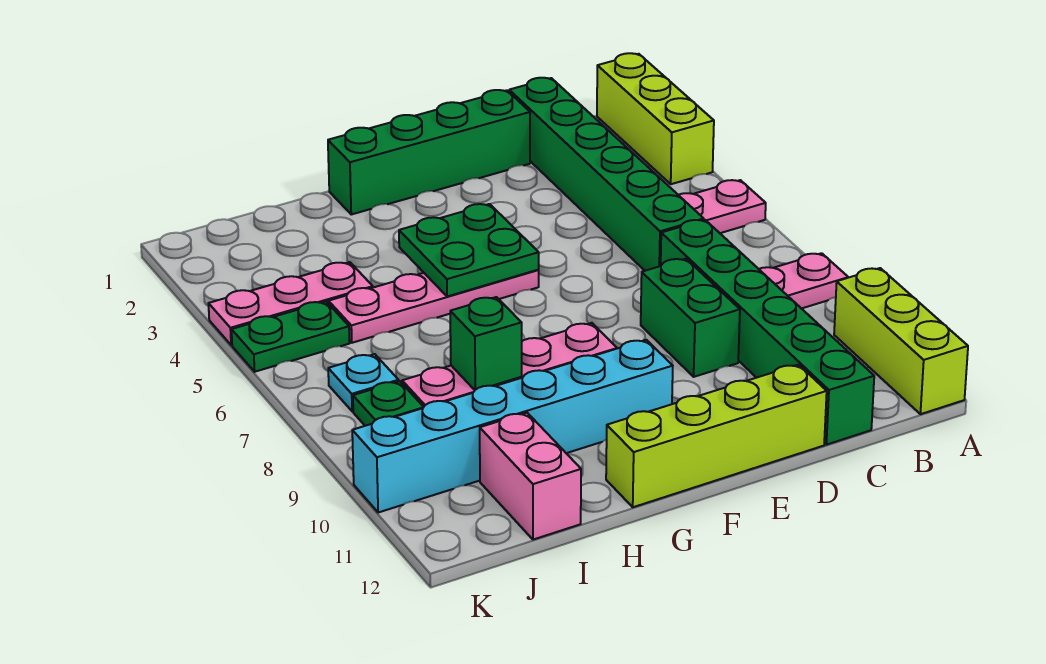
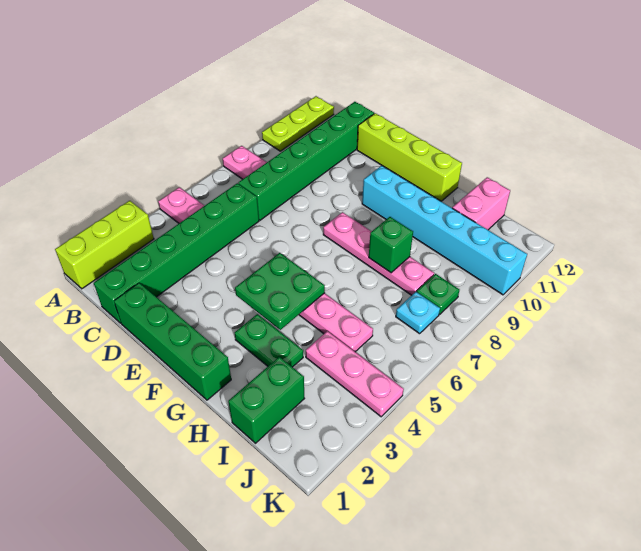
lime brick A10:A12 level 1 -> lime plate A10:A12 level 1
green brick D8:D9 level 1 -> green brick I1:I2 level 1
green plate J5:K5 level 1 -> green plate G3:H3 level 1

